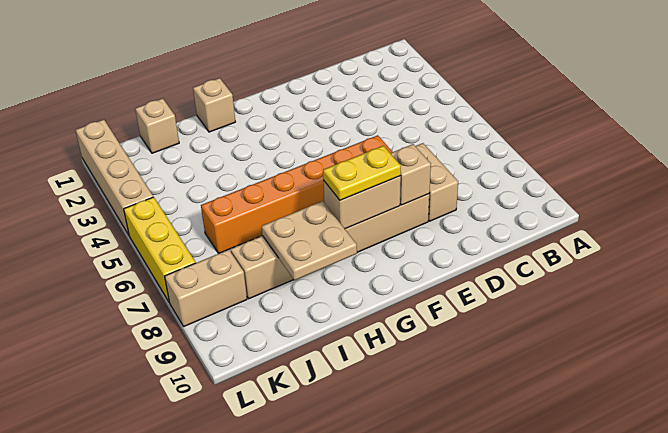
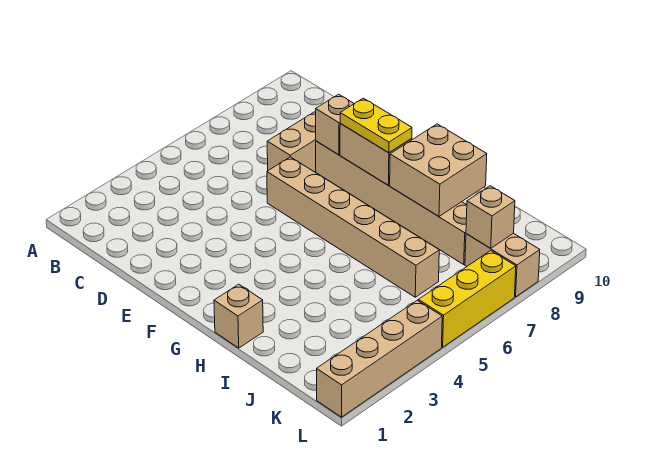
orange brick E6:J6 level 1 -> tan brick E6:J6 level 1
tan plate H8:I9 level 2 -> tan brick H8:I9 level 2
tan brick J1 level 1 -> tan brick K8 level 2

